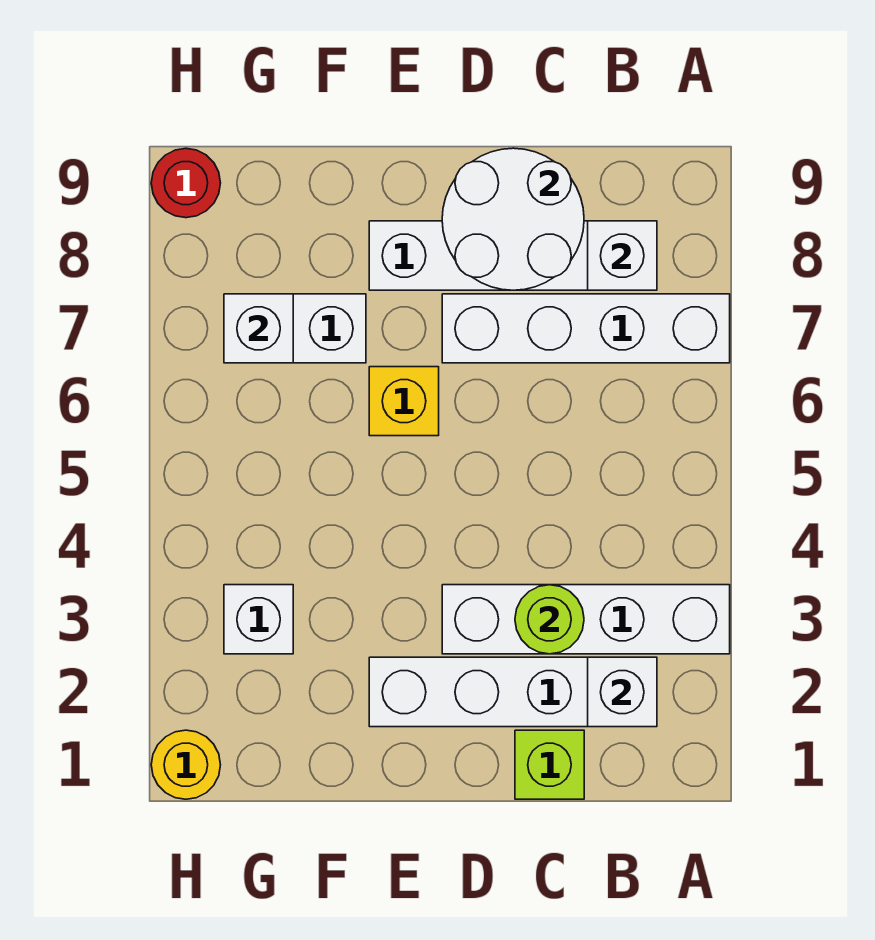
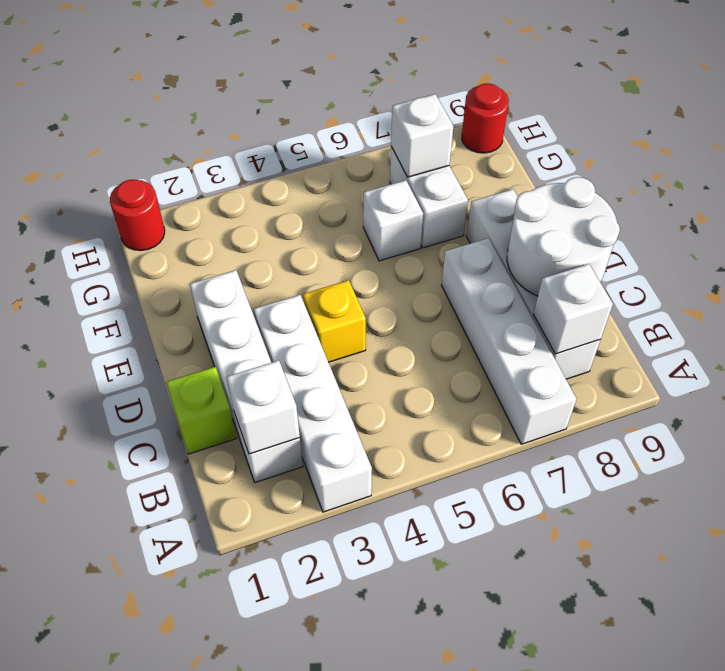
lime round brick C3 level 2 -> none
yellow brick E6 level 1 -> yellow brick D4 level 1
white brick G3 level 1 -> white brick F6 level 1
yellow round brick H1 level 1 -> red round brick H1 level 1

